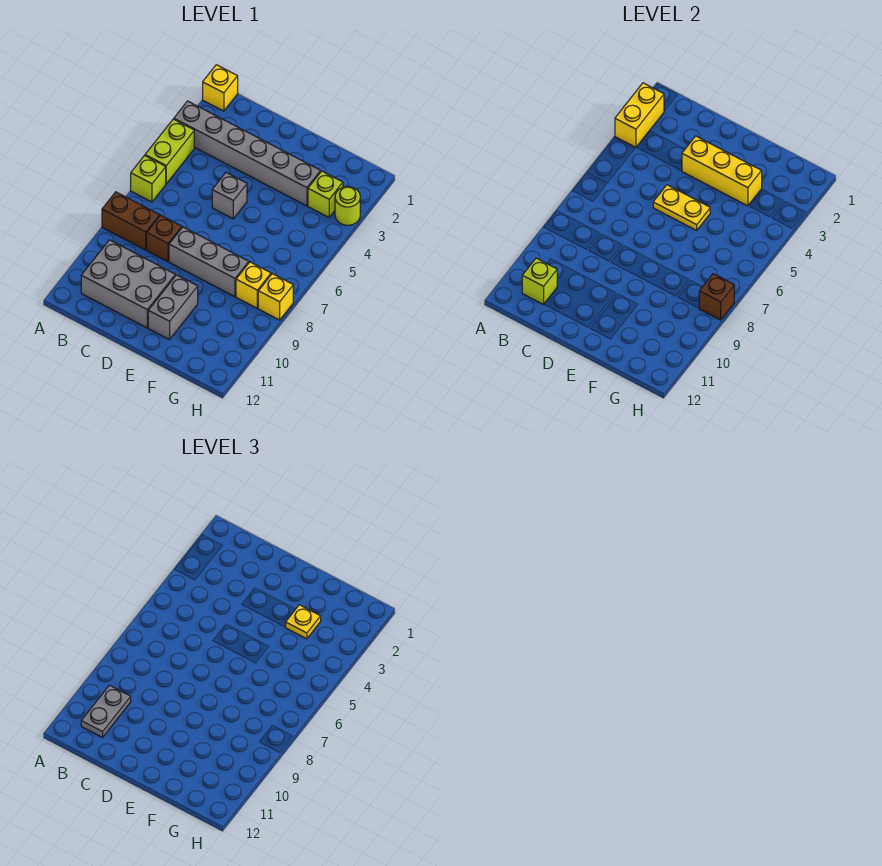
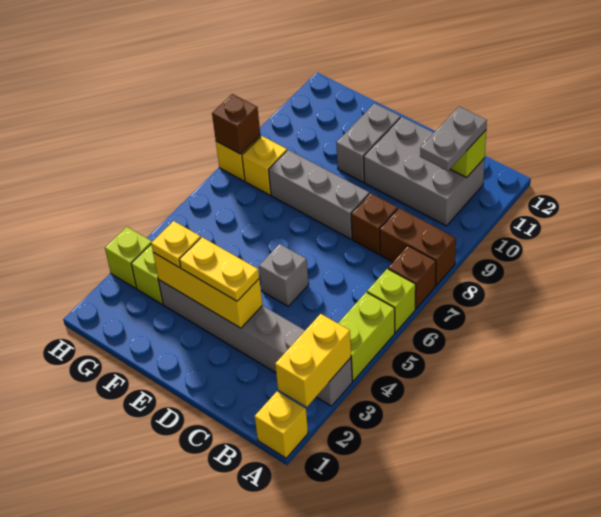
none -> brown brick A7 level 1
yellow plate D5:E5 level 2 -> yellow plate D3:E3 level 3
lime round brick H3 level 1 -> lime brick H3 level 1

